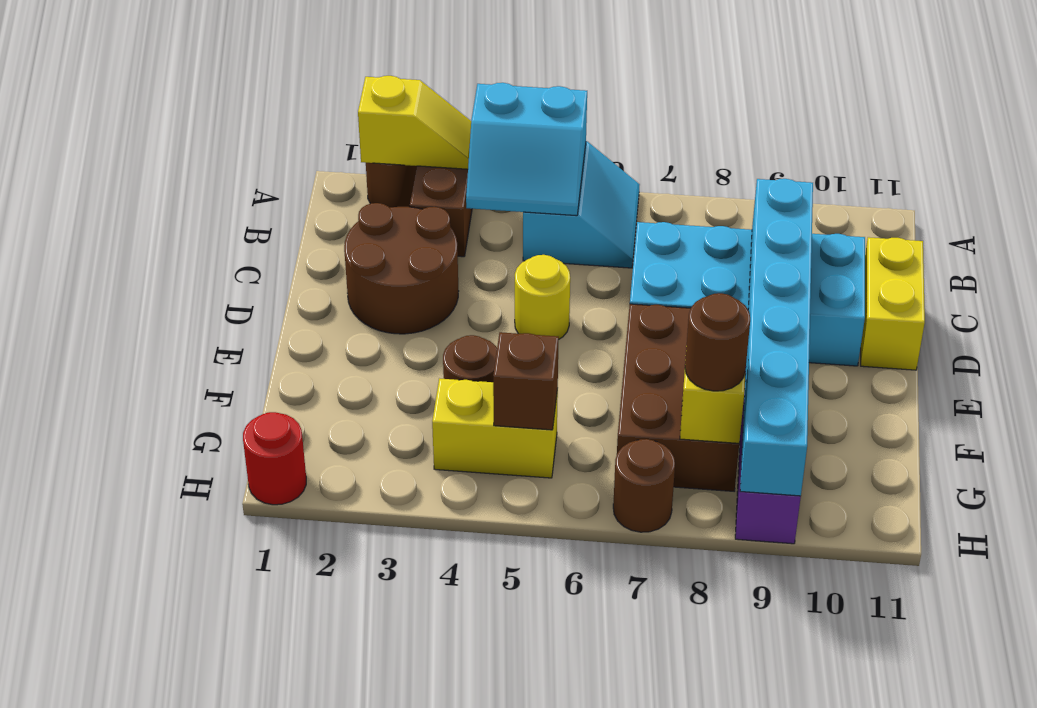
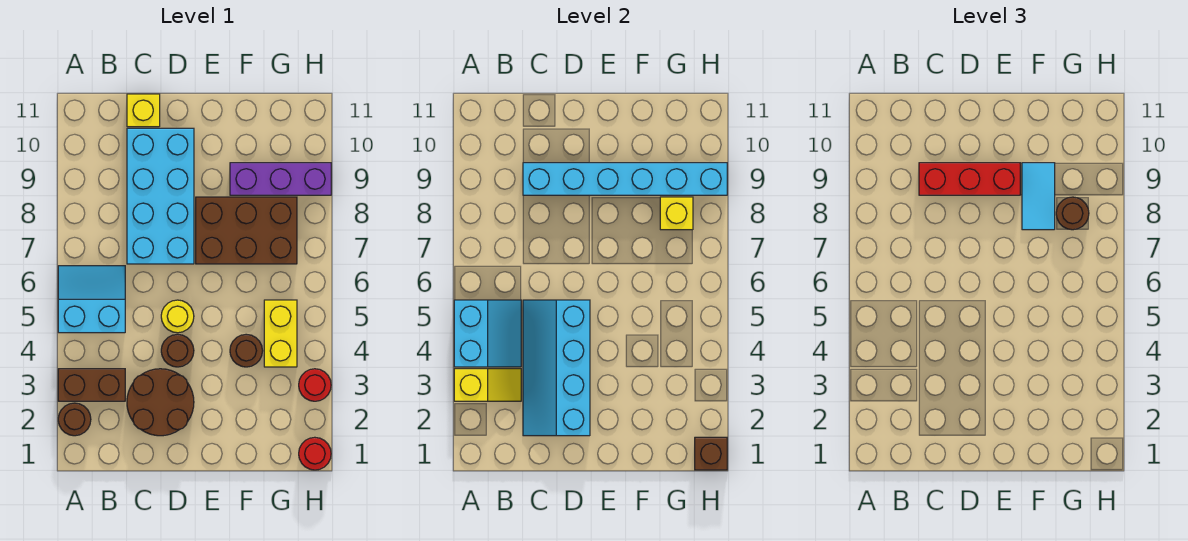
yellow slope A2:A3 level 2 top 2 -> yellow slope A3:B3 level 2 top A
none -> cyan slope C2:D5 level 2 top D
none -> red brick C9:E9 level 3
yellow brick C11:D11 level 1 -> yellow brick C11 level 1
none -> cyan tile F8:F9 level 3
brown brick G5 level 2 -> brown brick H1 level 2
none -> red round brick H3 level 1
brown round brick H7 level 1 -> brown round brick D4 level 1

